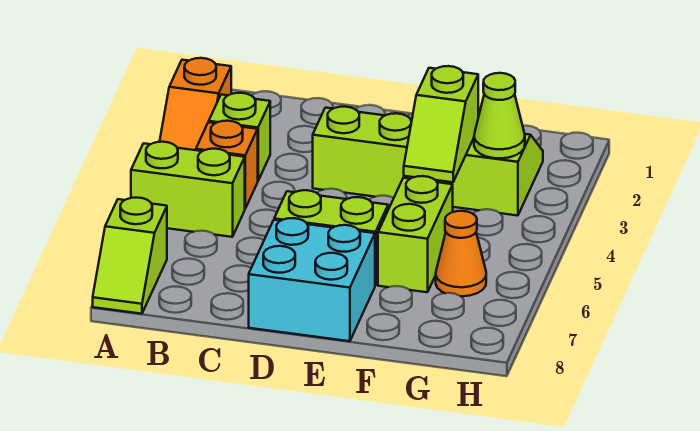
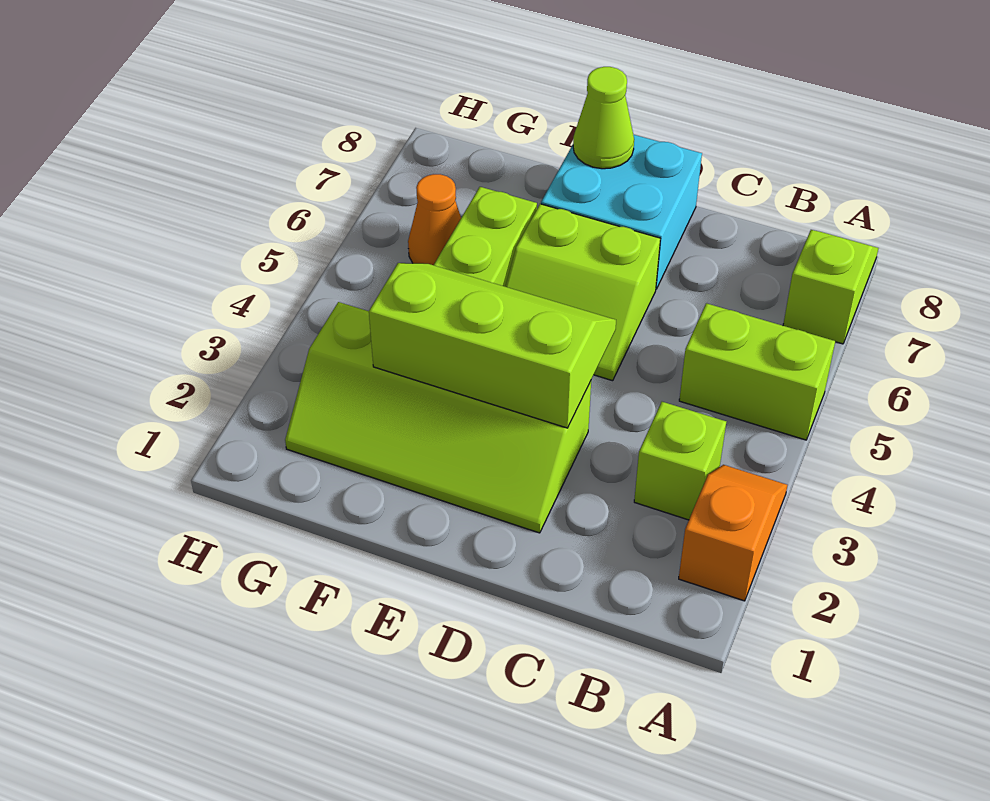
orange brick B4 level 1 -> none
lime slope F3:F4 level 2 top 3 -> lime slope D3:F4 level 2 top 3
lime cone G3 level 2 -> lime cone E8 level 2

